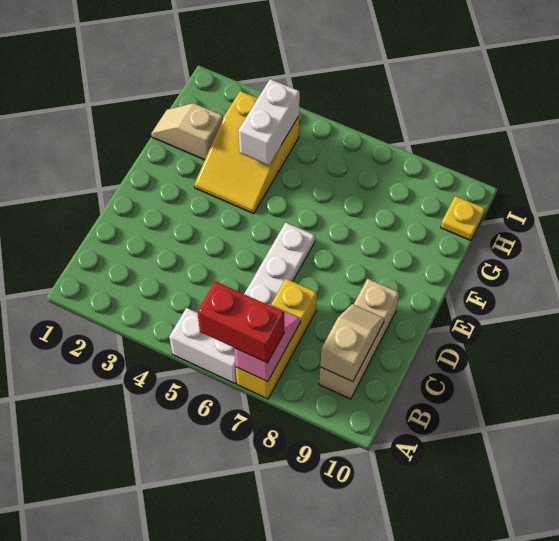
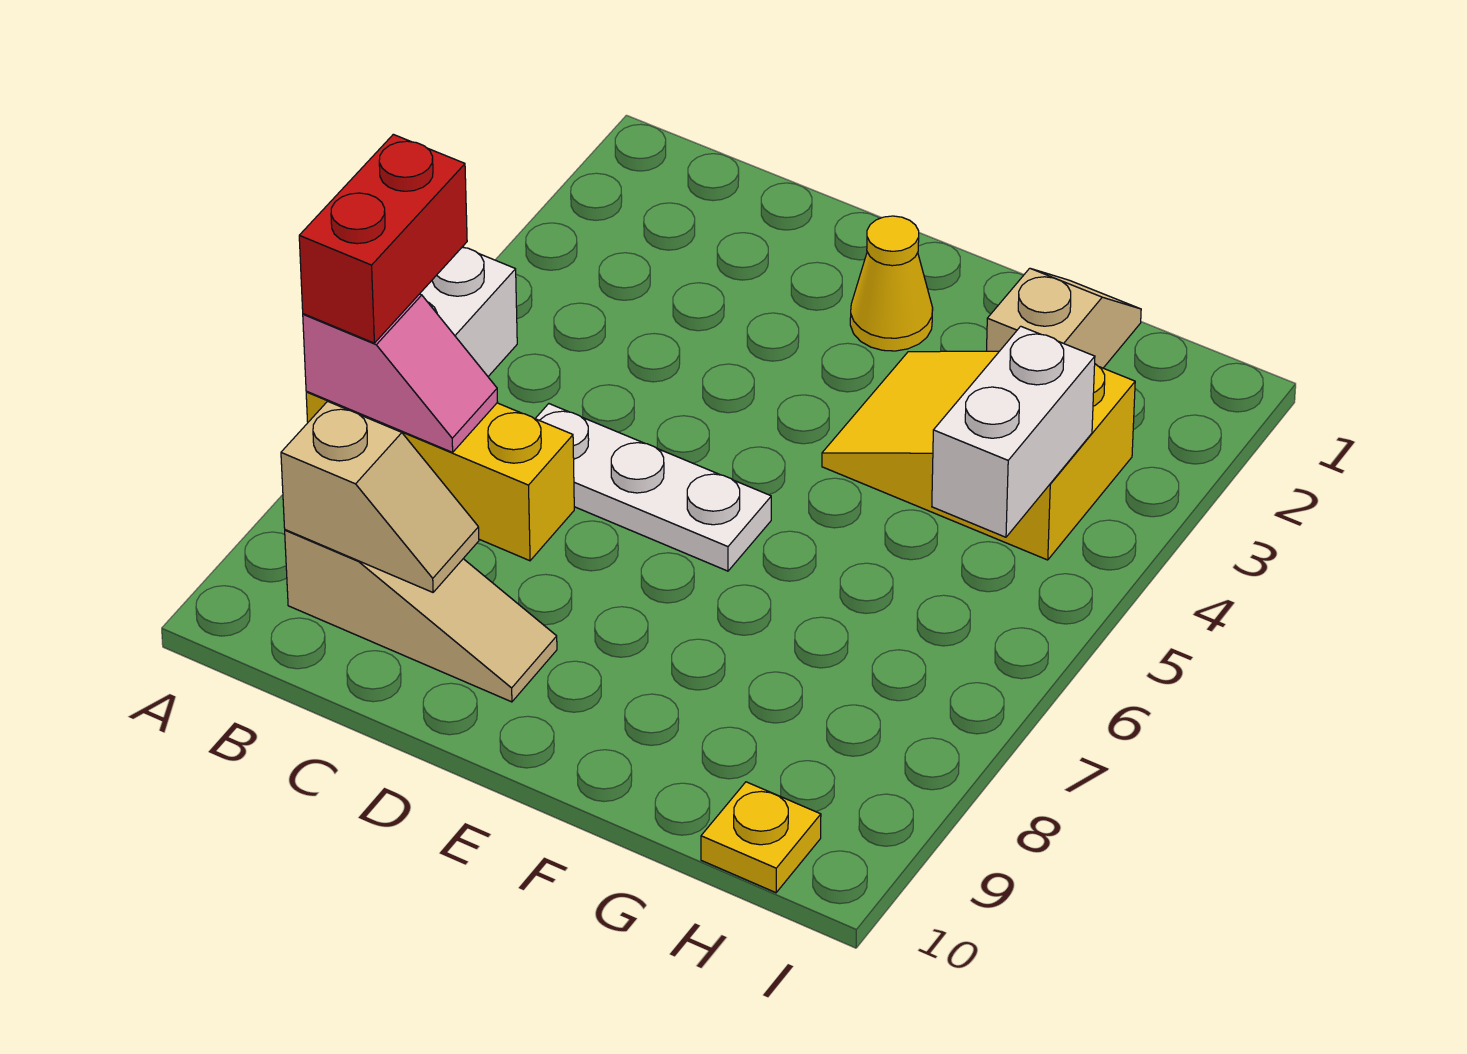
tan brick B9:D9 level 1 -> tan slope B9:D9 level 1 top B
none -> yellow cone E2 level 1
white brick G4:H4 level 2 -> white brick H4:H5 level 2

